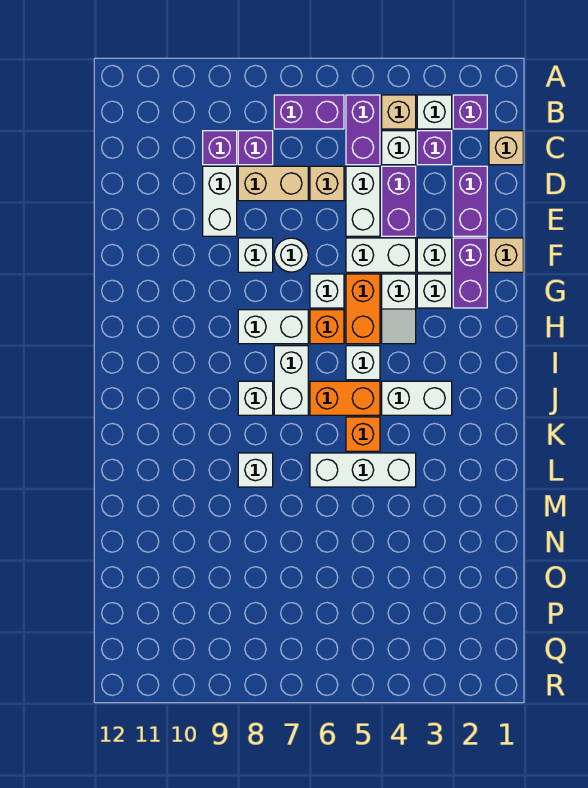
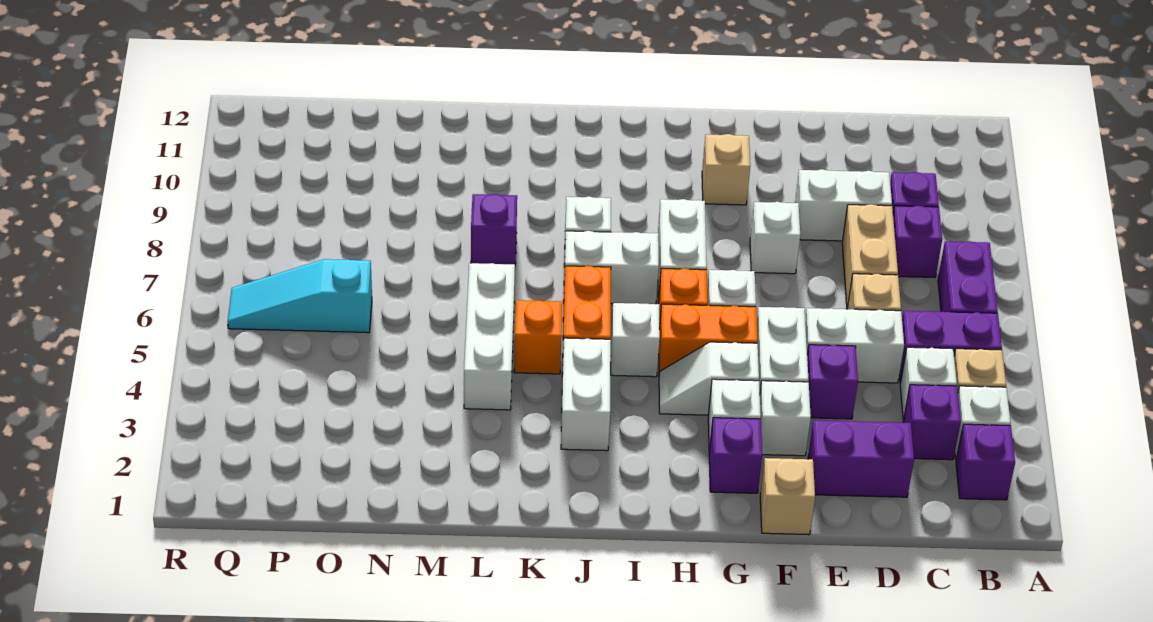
tan brick C1 level 1 -> tan brick G10 level 1
purple brick D4:E4 level 1 -> purple brick E4 level 1
purple brick F2:G2 level 1 -> purple brick G2 level 1
white round brick F7 level 1 -> none
white brick L8 level 1 -> purple brick L8 level 1
none -> cyan slope O6:Q6 level 1 top O

